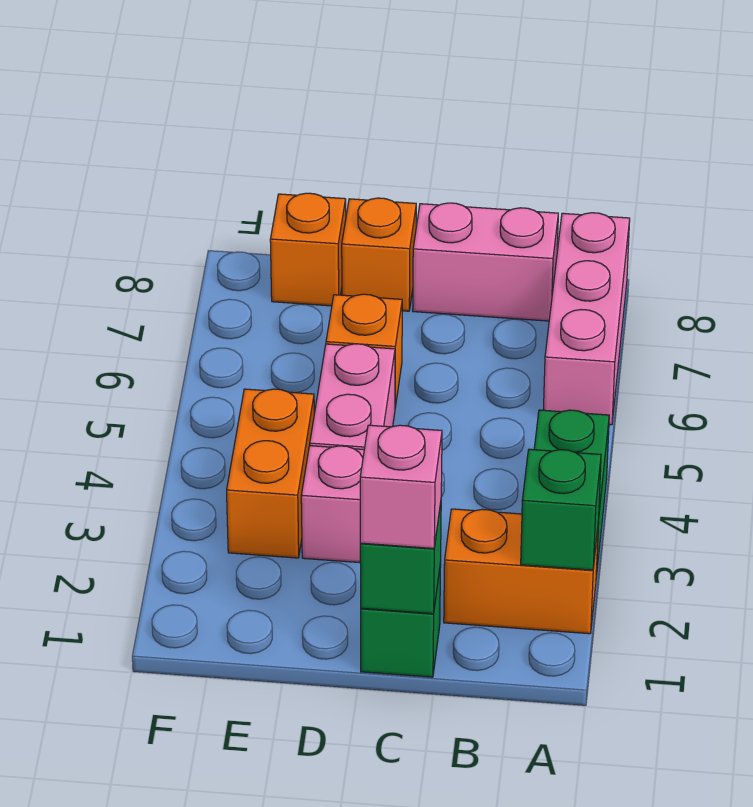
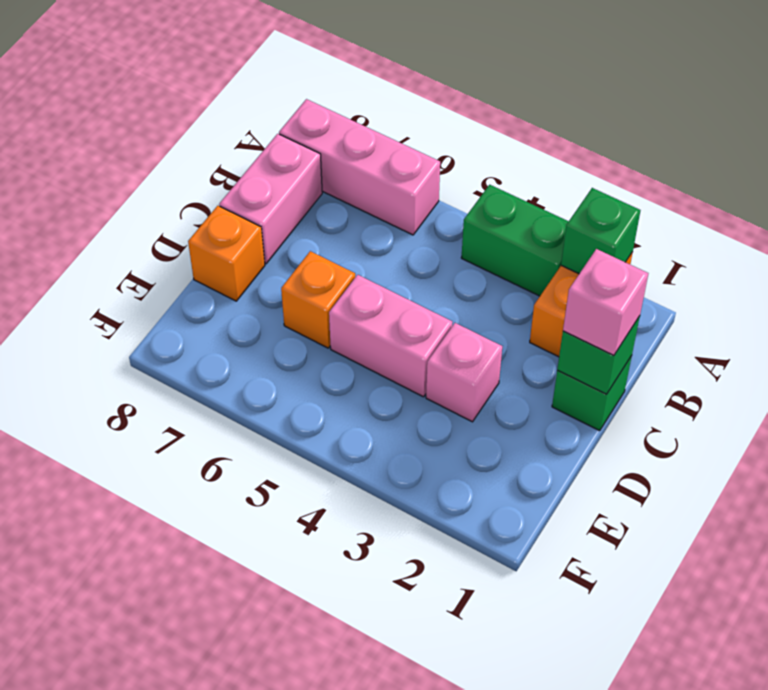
orange brick E3:E4 level 1 -> none
orange brick E8 level 1 -> none

